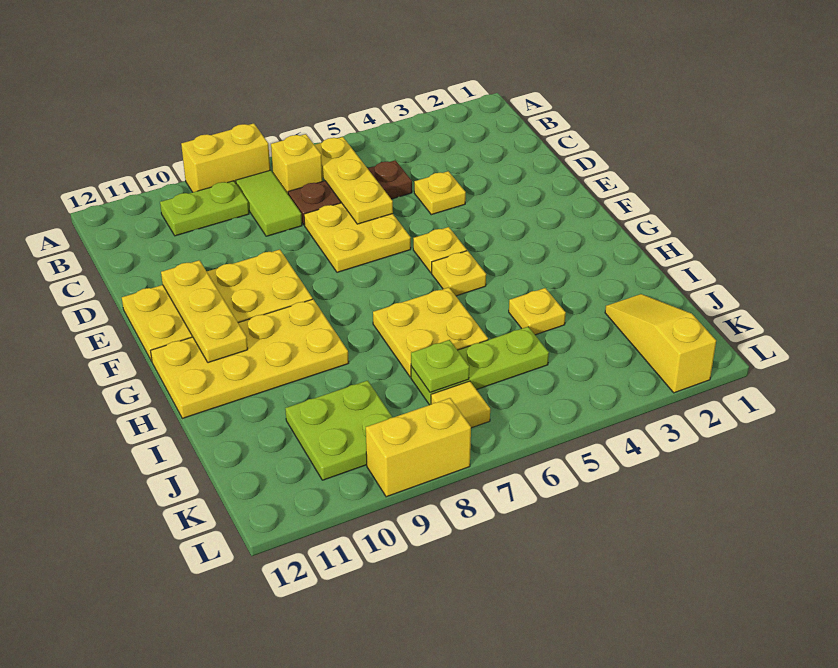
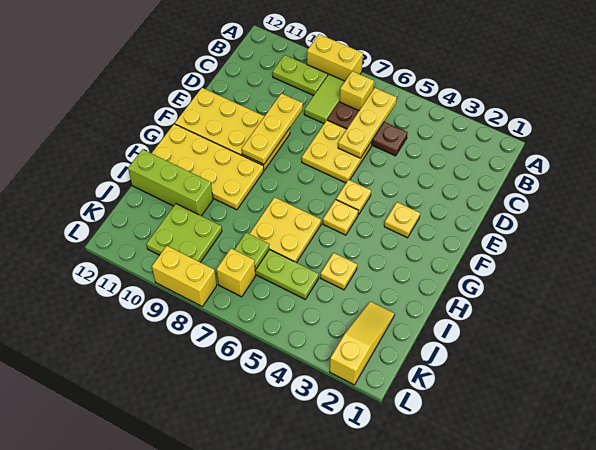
yellow plate D4 level 1 -> yellow plate F3 level 1
yellow plate E11:G11 level 2 -> yellow plate D9:F9 level 2
none -> lime brick I10:I12 level 1
yellow tile K7 level 1 -> yellow brick K7 level 1

